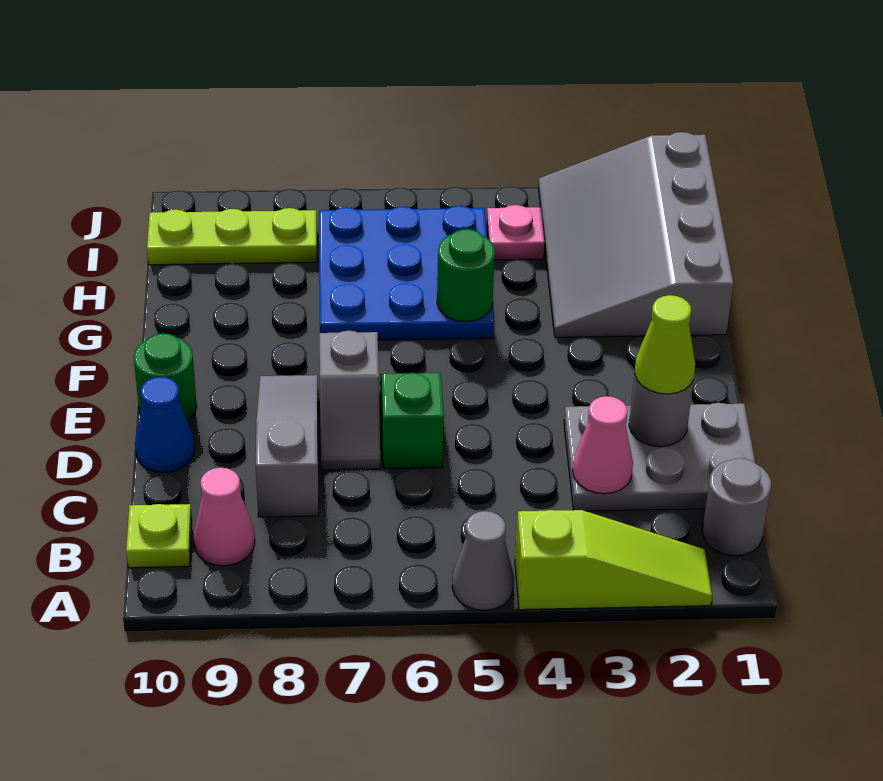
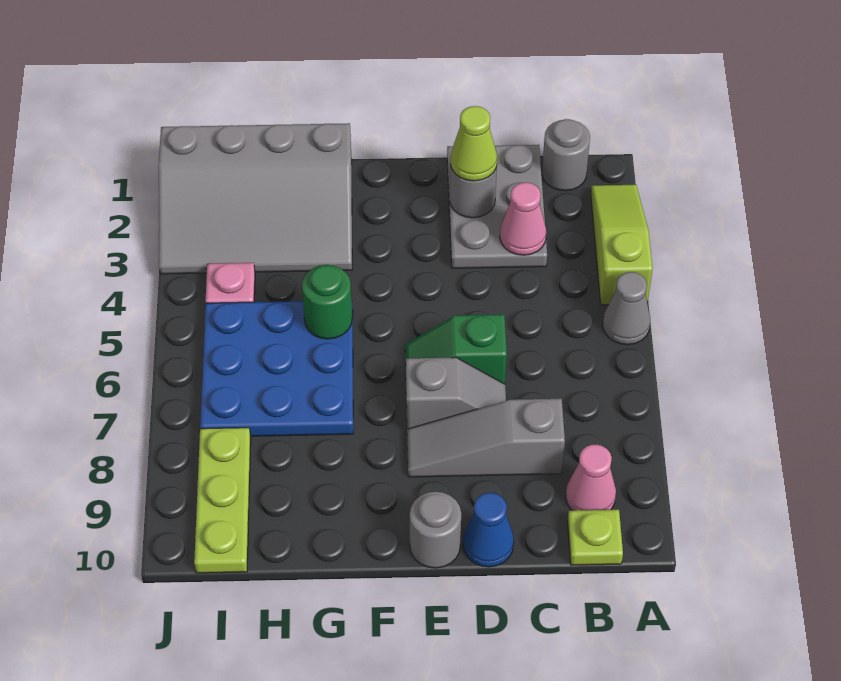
green round brick E10 level 1 -> grey round brick E10 level 1

